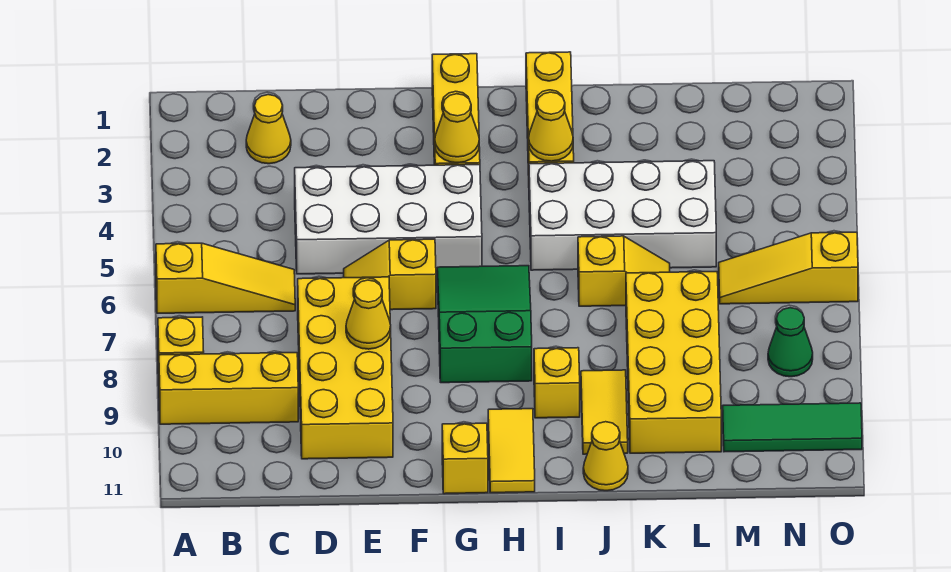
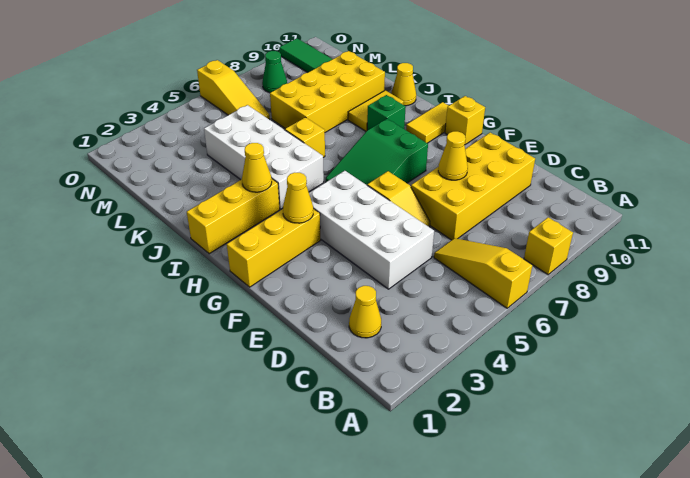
yellow brick A9:C9 level 1 -> none
yellow brick I9 level 1 -> green brick I9 level 1

